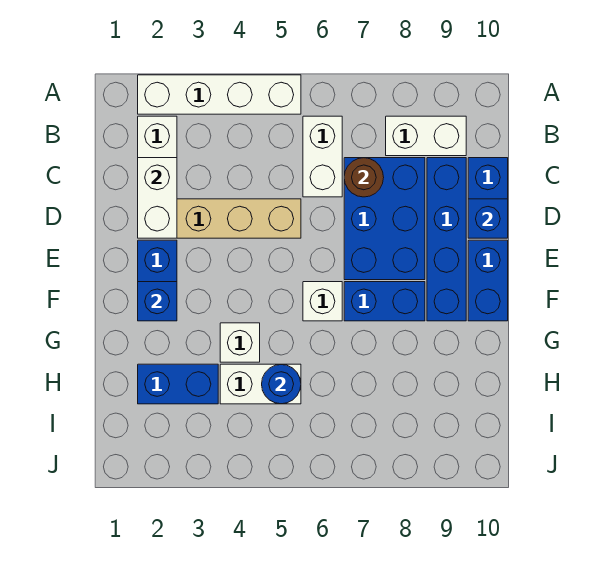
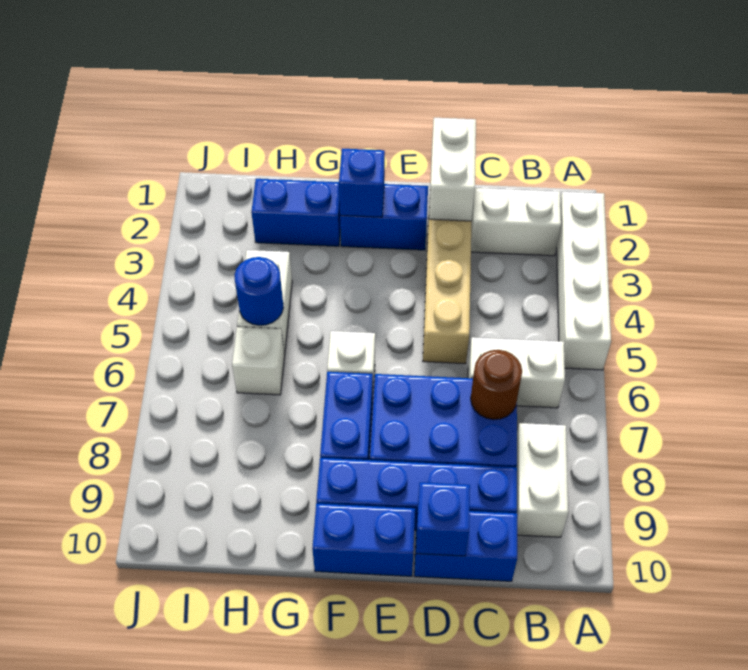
white brick C2:D2 level 2 -> white brick D1:D2 level 2
white brick G4 level 1 -> white brick H6 level 1
blue brick H2:H3 level 1 -> blue brick G2:H2 level 1

